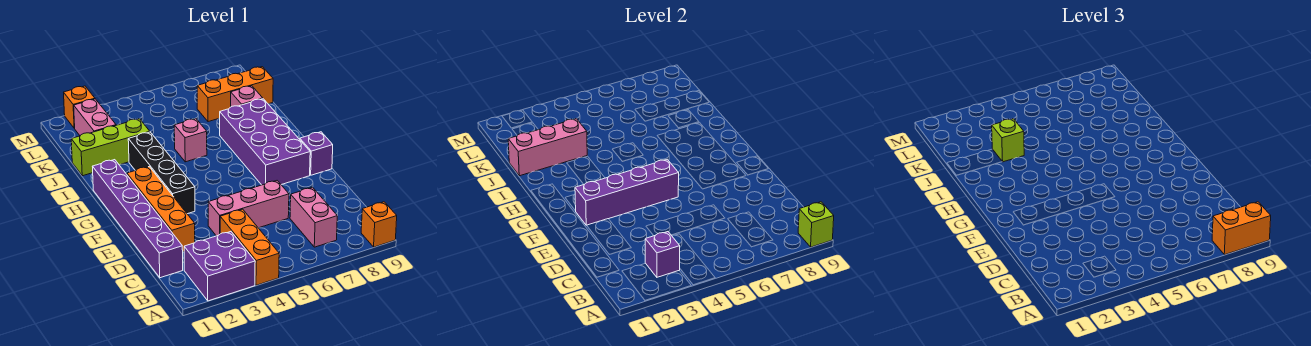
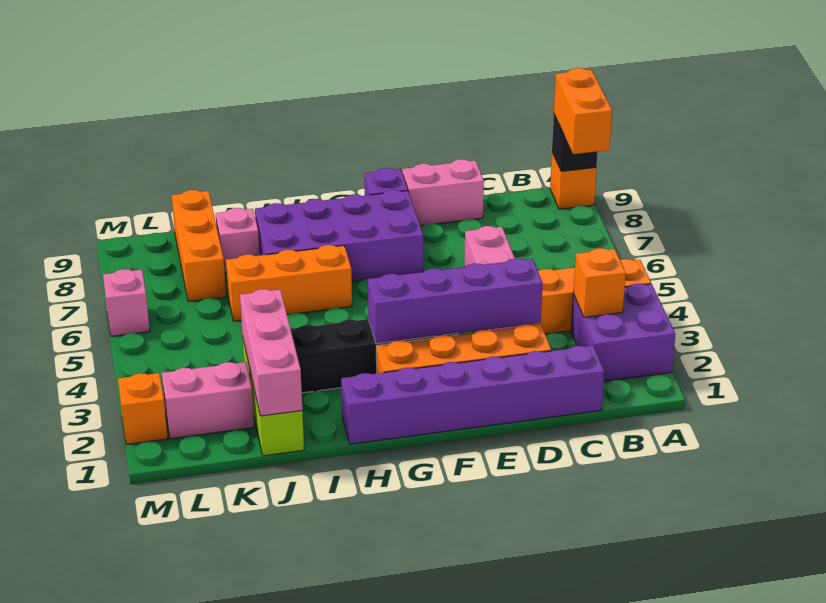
lime brick A9 level 2 -> black brick A9 level 2
purple brick B3 level 2 -> orange brick B3 level 2
pink brick B7:C7 level 1 -> pink brick D9:E9 level 1
purple brick F2:F5 level 2 -> purple brick D3:G3 level 2
none -> orange brick H6:J6 level 1
pink brick I5 level 1 -> pink brick M6 level 1
lime brick J3 level 3 -> none

